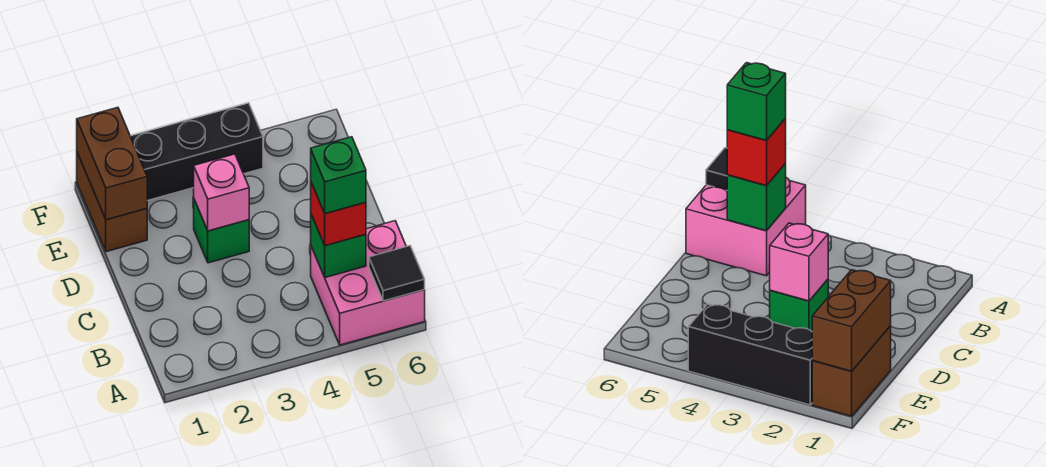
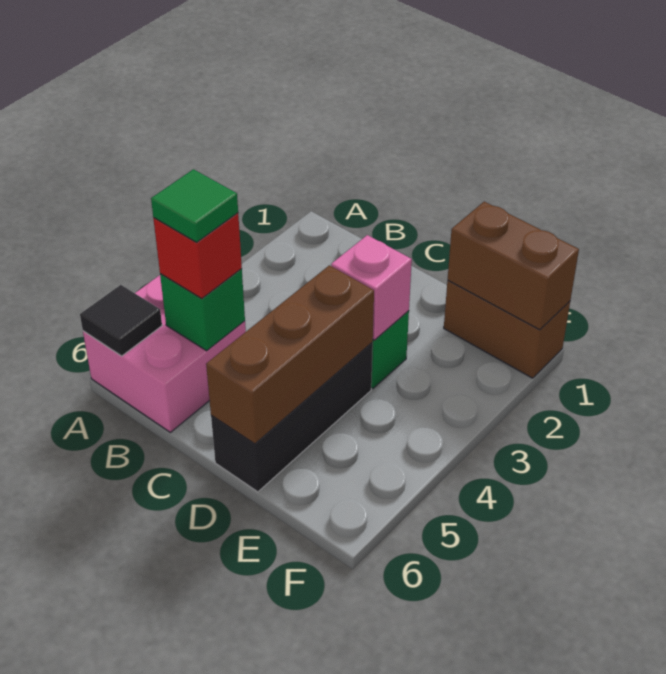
green brick B5 level 4 -> green tile B5 level 4
none -> brown brick D4:D6 level 2
black brick F2:F4 level 1 -> black brick D4:D6 level 1

